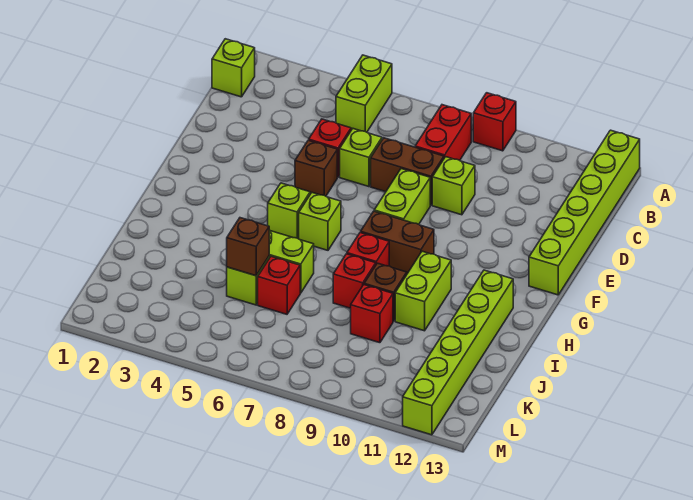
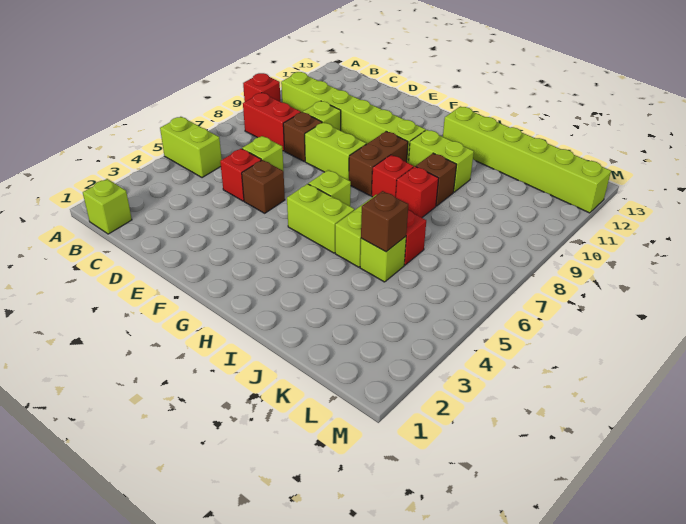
lime brick A13:F13 level 1 -> lime brick B10:G10 level 1
brown brick D7:D8 level 1 -> brown brick D8 level 1
lime brick G5 level 1 -> lime brick G5:H5 level 1
red brick J9 level 1 -> none

